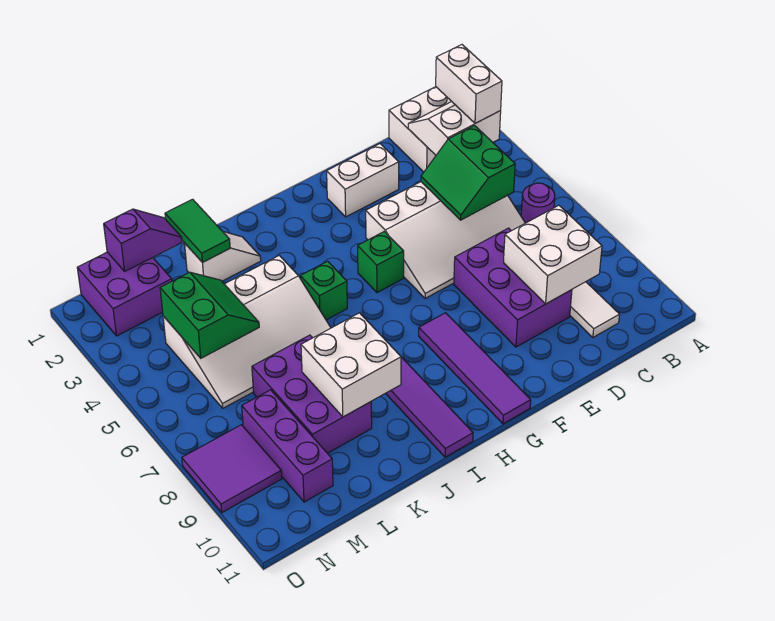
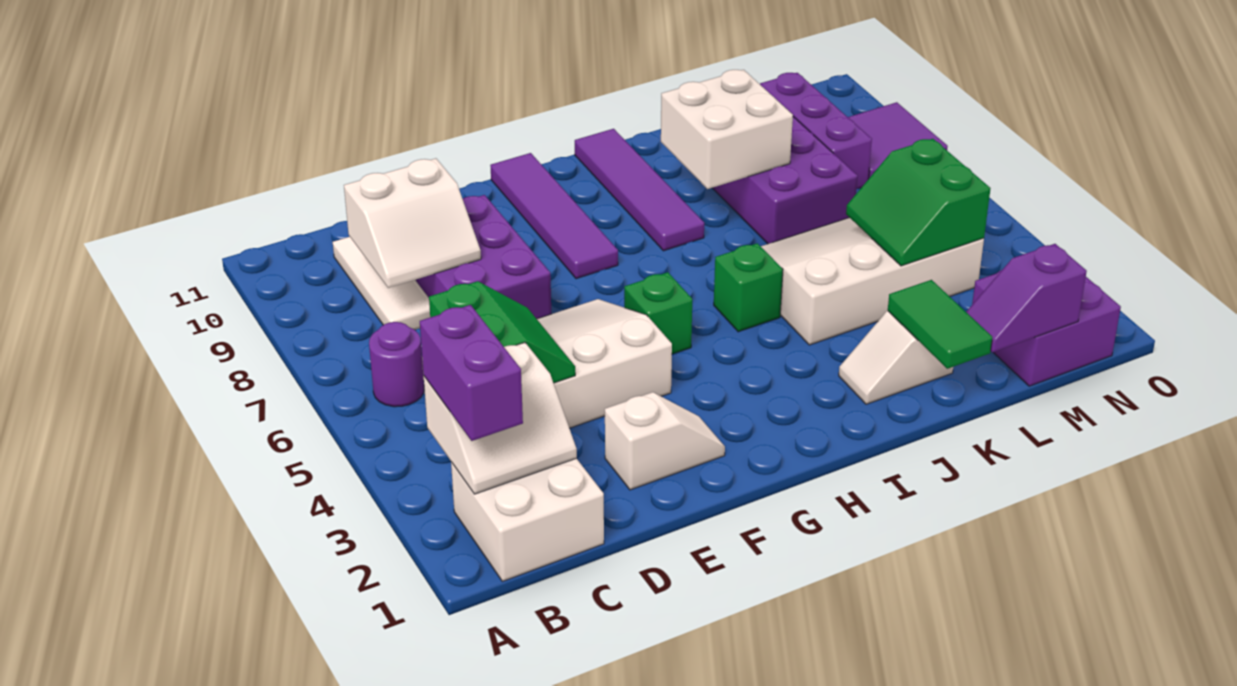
white brick B2:B3 level 3 -> purple brick B2:B3 level 3
white brick C8:D9 level 2 -> white slope C8:D9 level 2 top 9
white brick E2:F2 level 1 -> white slope E2:F2 level 1 top E

